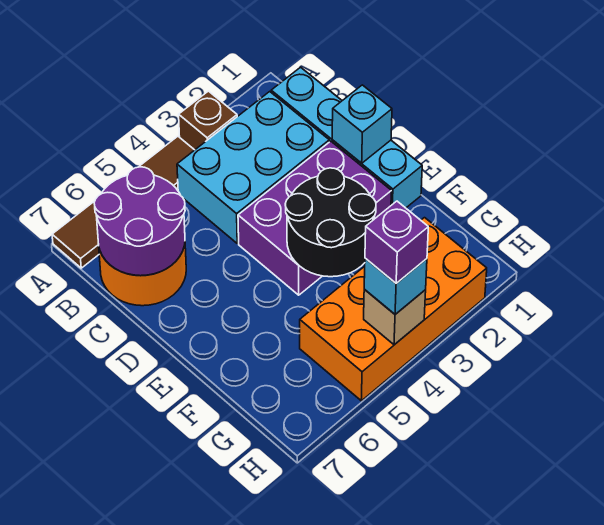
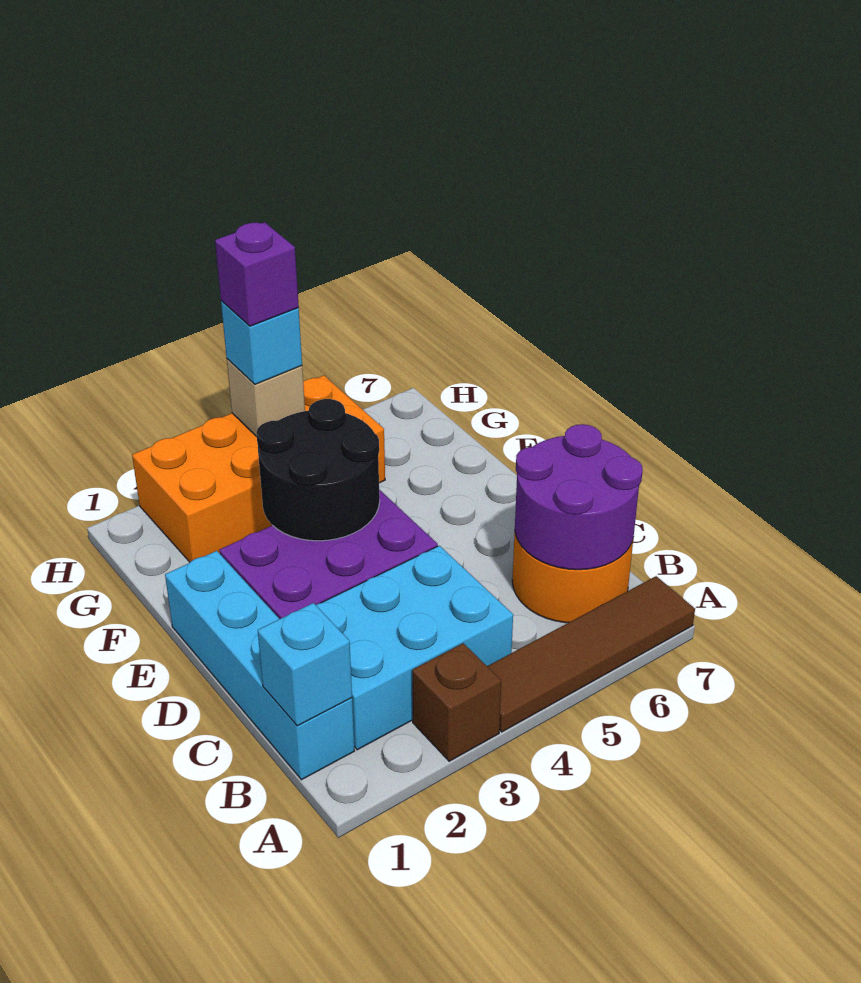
cyan brick D1 level 2 -> cyan brick B1 level 2

